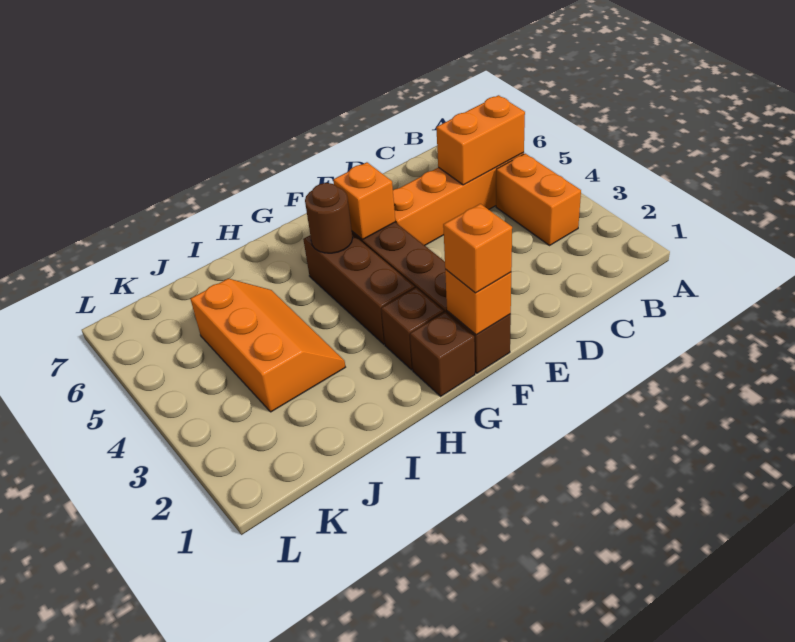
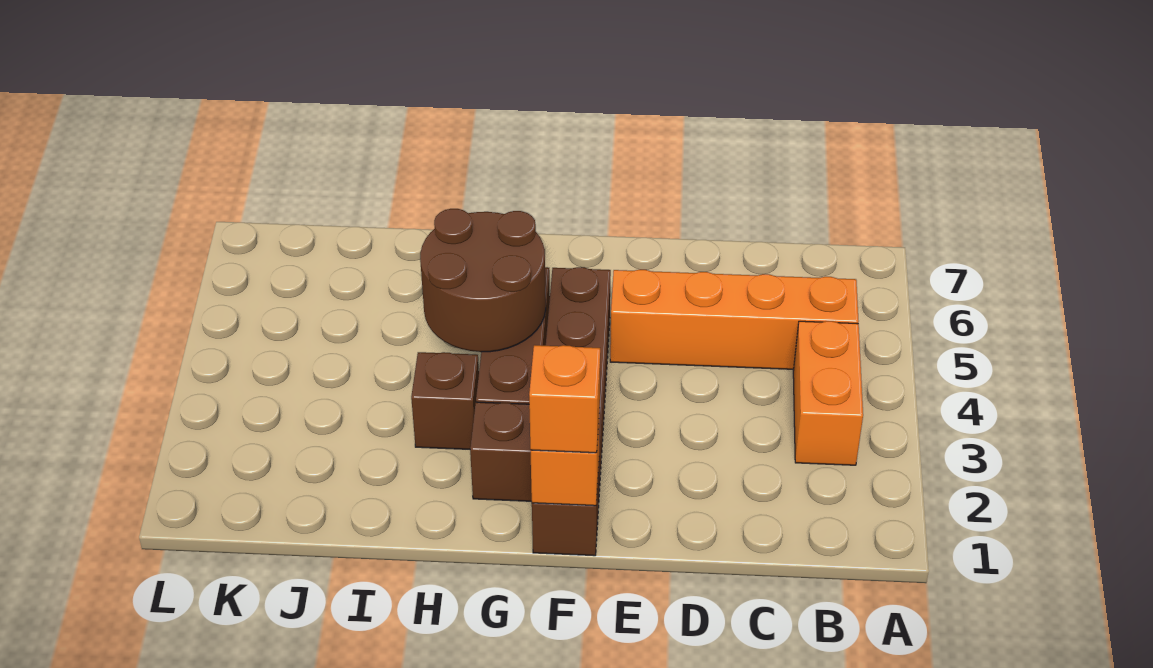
orange brick B5:C5 level 2 -> none
orange brick F5 level 2 -> none
brown brick G1 level 1 -> brown brick H3 level 1
brown round brick G5 level 2 -> brown round brick G4:H5 level 2
orange slope I3:J5 level 1 top J -> none

